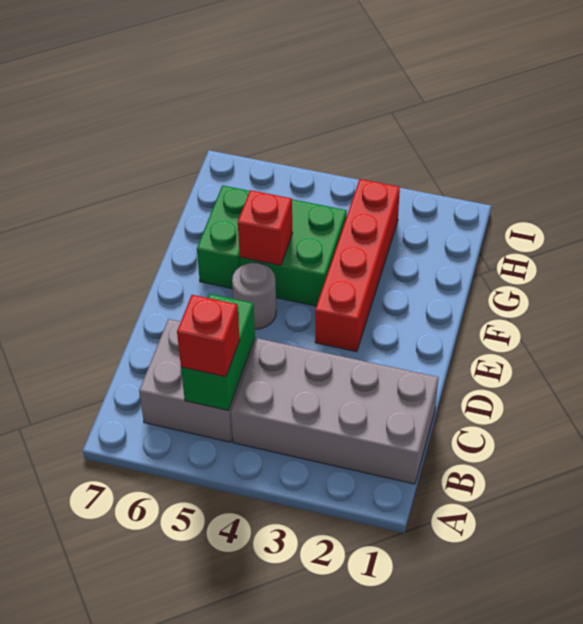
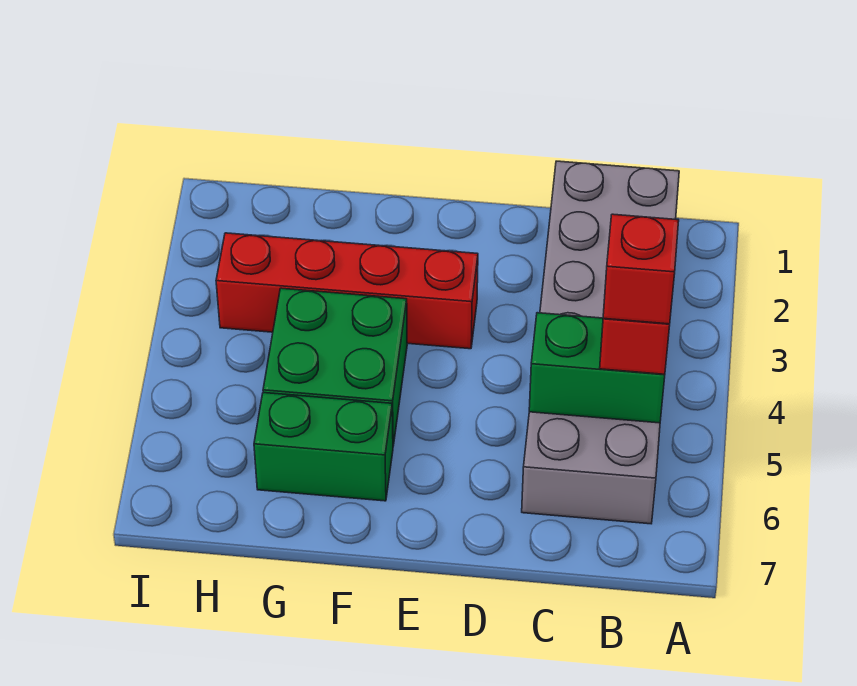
grey round brick E5 level 1 -> none
red brick F5 level 2 -> red brick B5 level 4

